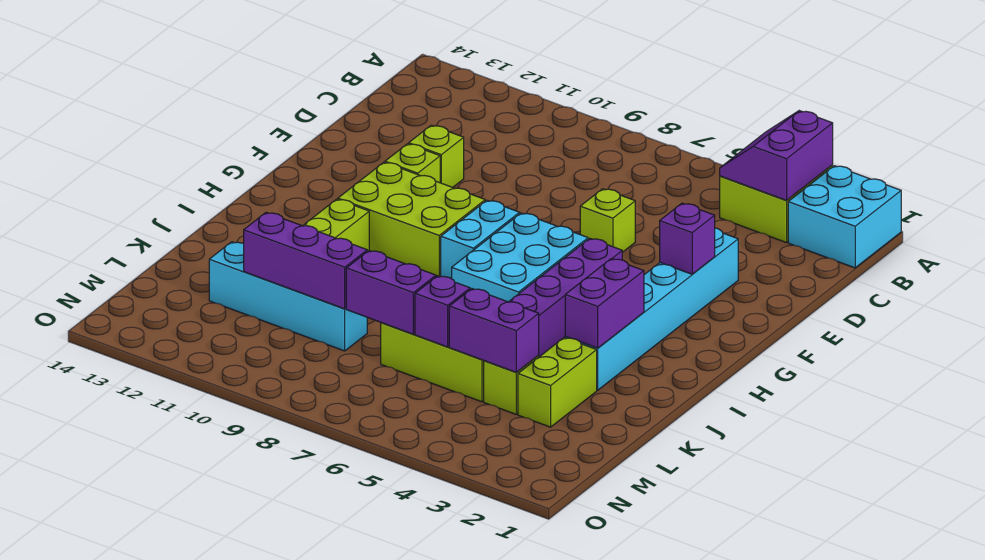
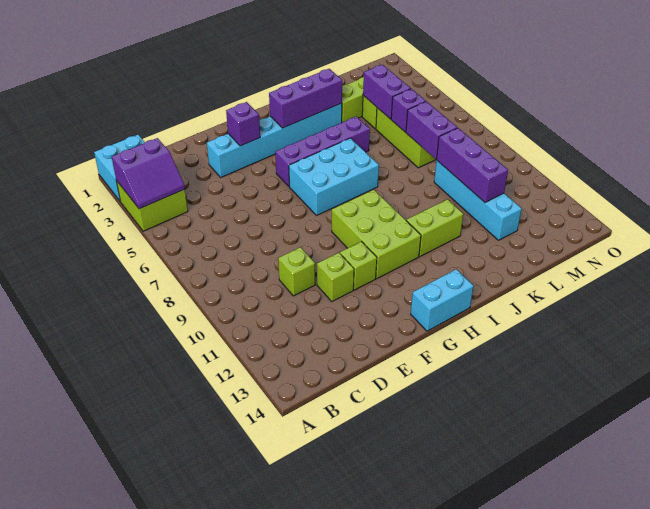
lime brick E6 level 1 -> lime brick D10 level 1
cyan brick G8:H8 level 1 -> cyan brick G14:H14 level 1
purple brick I3:J3 level 2 -> purple brick H3:J3 level 2

